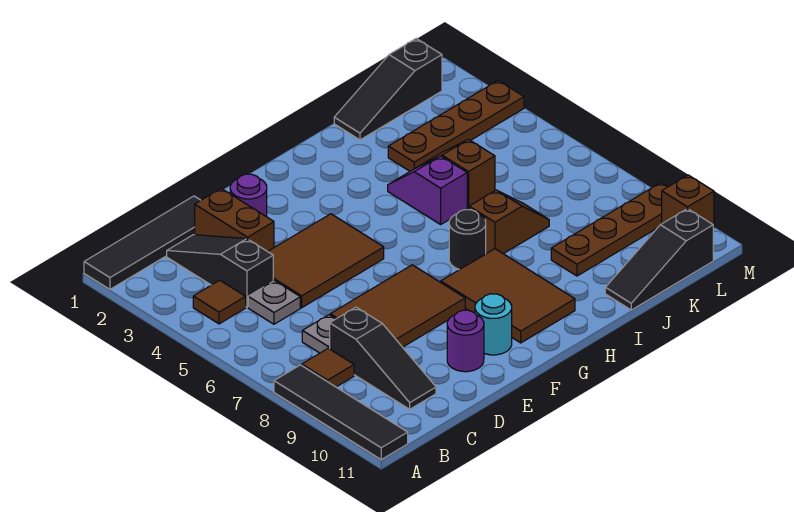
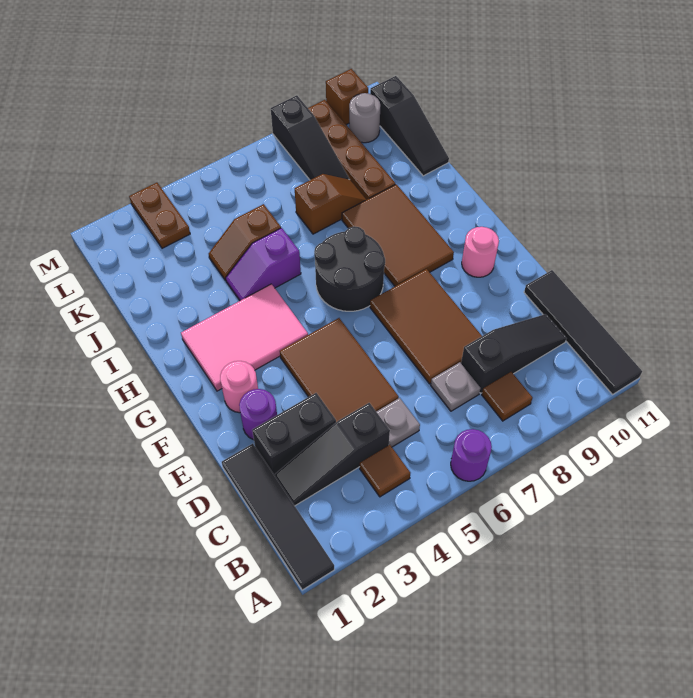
black tile A8:A11 level 1 -> black tile A11:D11 level 1
brown brick D2:D3 level 1 -> black brick D2:D3 level 1
purple round brick E10 level 1 -> purple round brick A6 level 1
none -> pink round brick F2 level 1
cyan round brick F10 level 1 -> pink round brick F10 level 1
none -> pink tile G2:H4 level 1
brown tile G8:H10 level 1 -> brown tile G8:I9 level 1
black round brick H7 level 1 -> black round brick G6:H7 level 1
brown slope I7:J7 level 1 top I -> brown slope J7:J8 level 1 top 7
black slope J1:L1 level 1 top L -> black slope K8:M8 level 1 top M
brown plate J3:M3 level 1 -> brown plate L3:M3 level 1
none -> grey round brick L10 level 1

